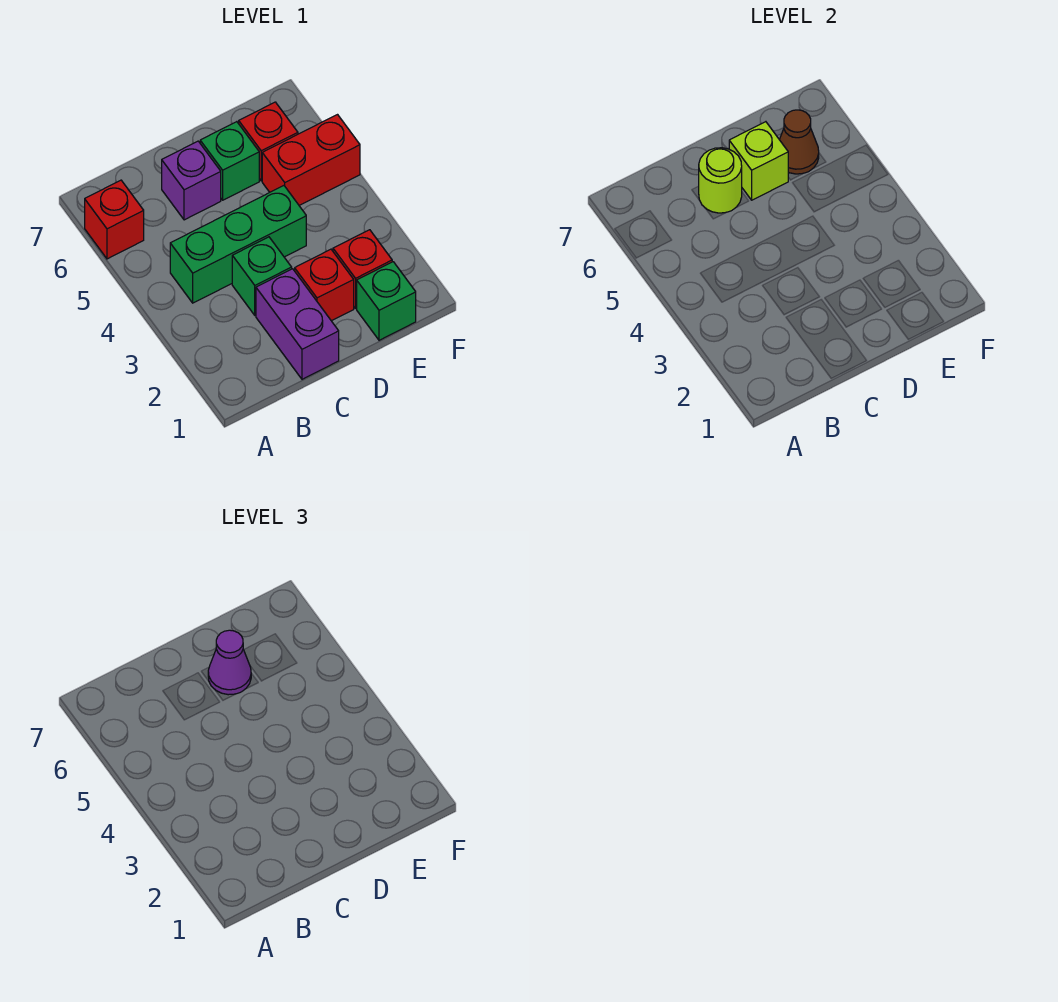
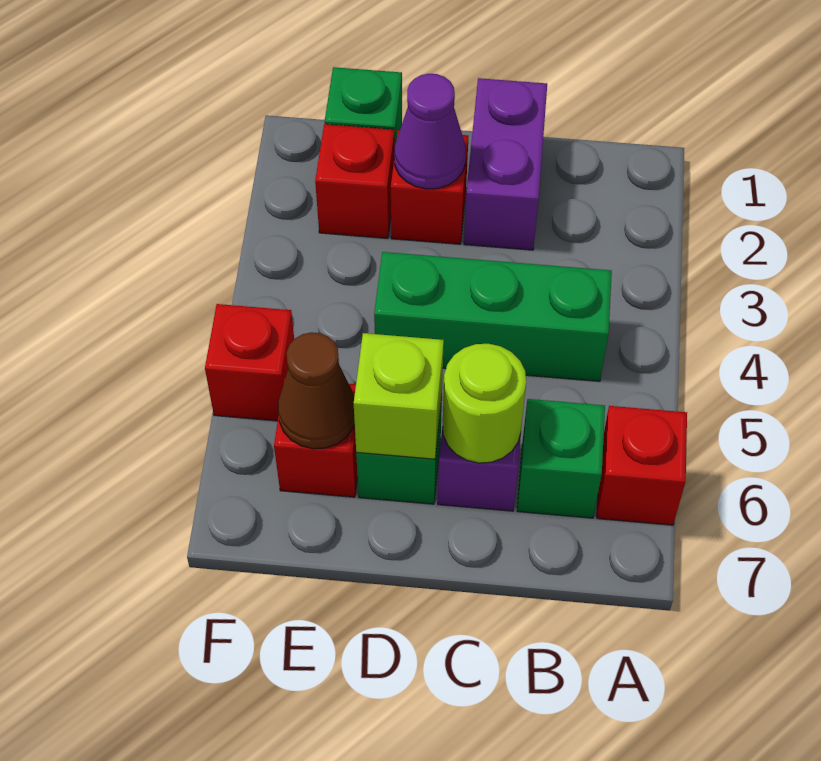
green brick C3 level 1 -> green brick B6 level 1
purple cone D6 level 3 -> purple cone D2 level 2
red brick E5:F5 level 1 -> red brick F5 level 1

